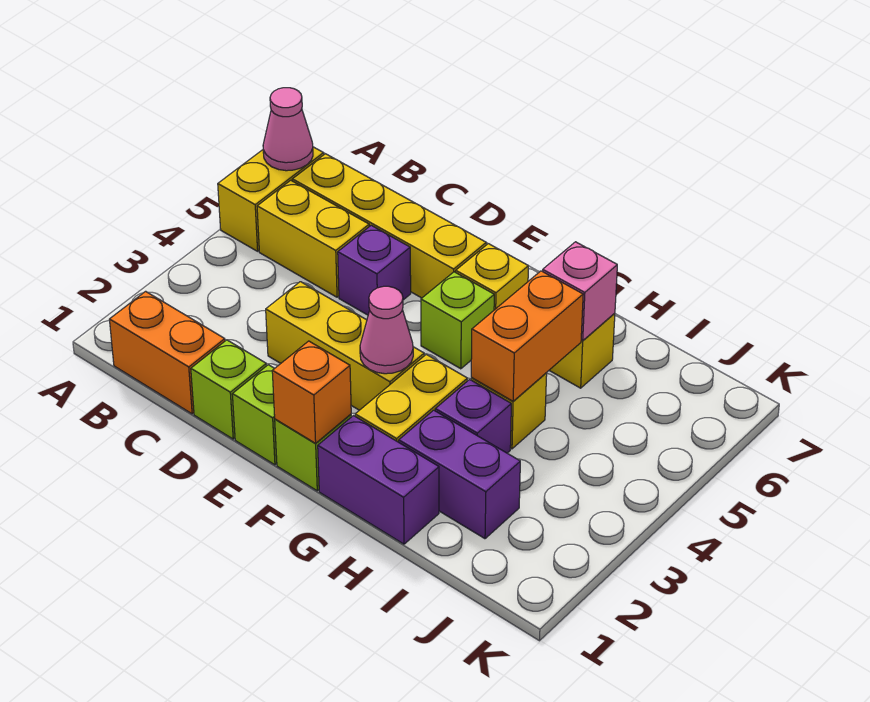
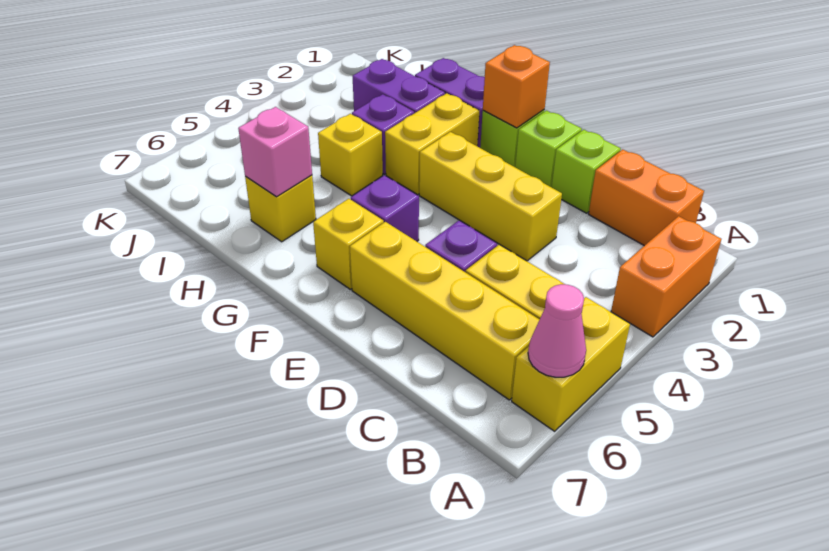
pink cone F3 level 2 -> none
lime brick F5 level 1 -> purple brick F5 level 1
orange brick H4:H5 level 2 -> orange brick A2:A3 level 1

